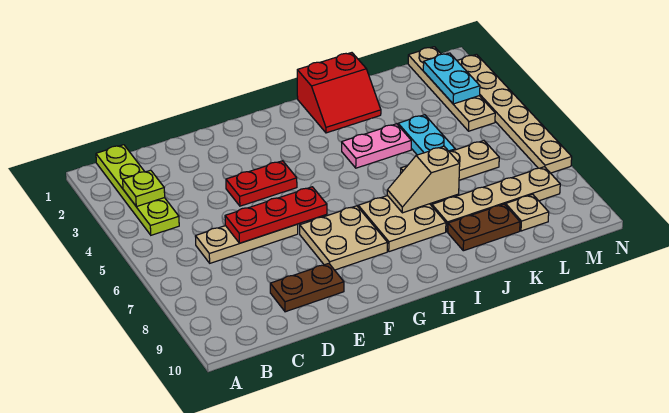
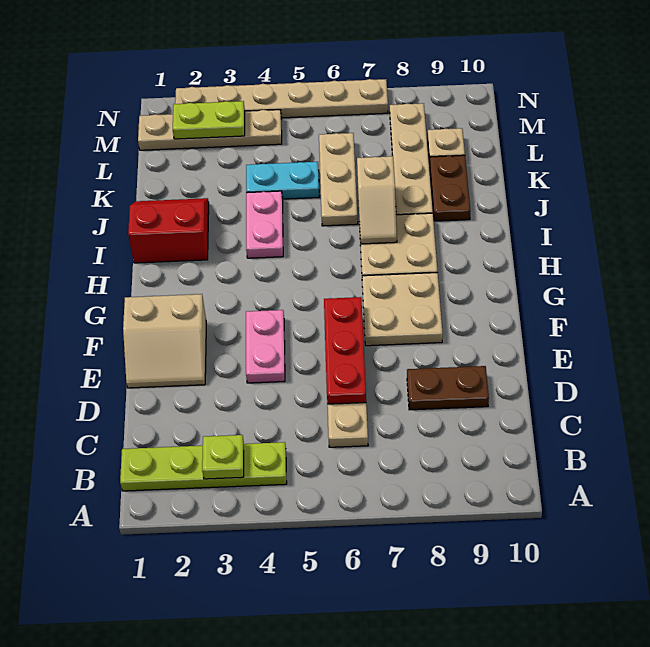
brown plate D9:E9 level 1 -> brown plate D8:D9 level 1
none -> tan slope E1:F2 level 1 top F
red plate E4:F4 level 1 -> pink plate E4:F4 level 1
red slope I1:J2 level 1 top 1 -> red slope I1:J2 level 1 top I
cyan plate M2:M3 level 2 -> lime plate M2:M3 level 2

